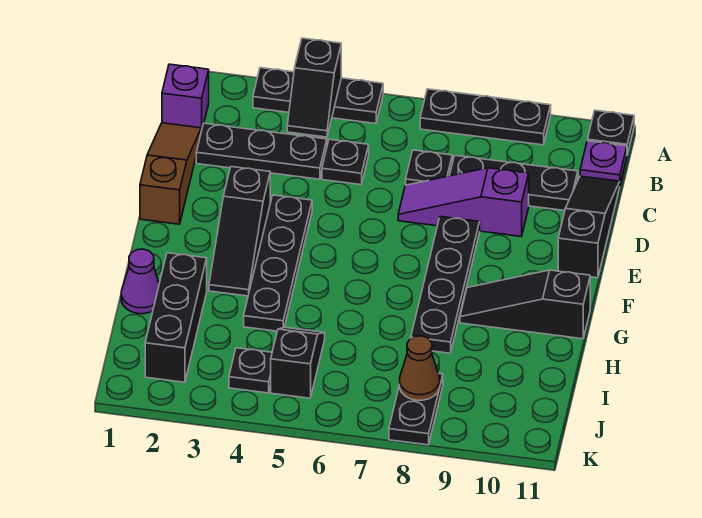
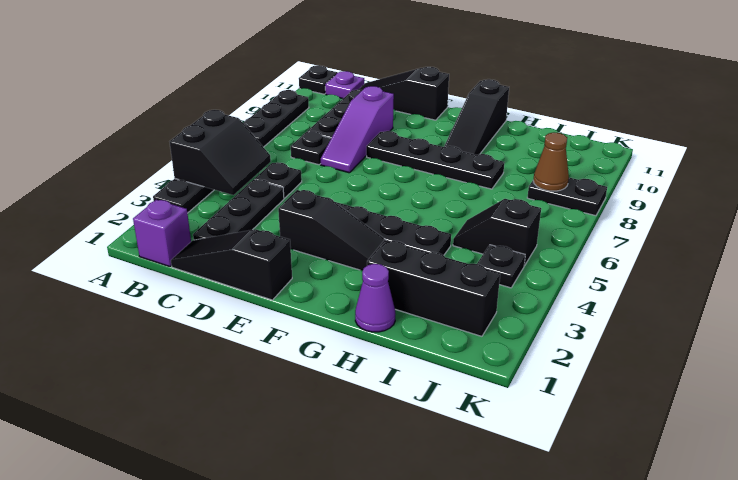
black slope A4:B4 level 2 top A -> black slope A4:B5 level 2 top A
brown slope C1:E1 level 1 top E -> black slope C1:E1 level 1 top E

